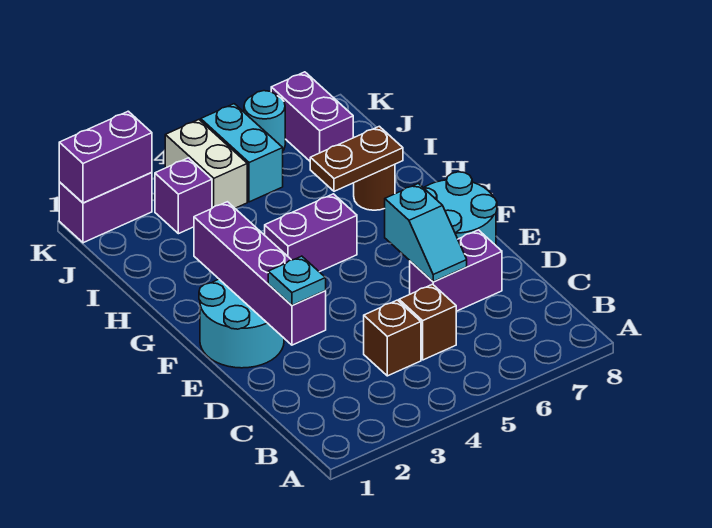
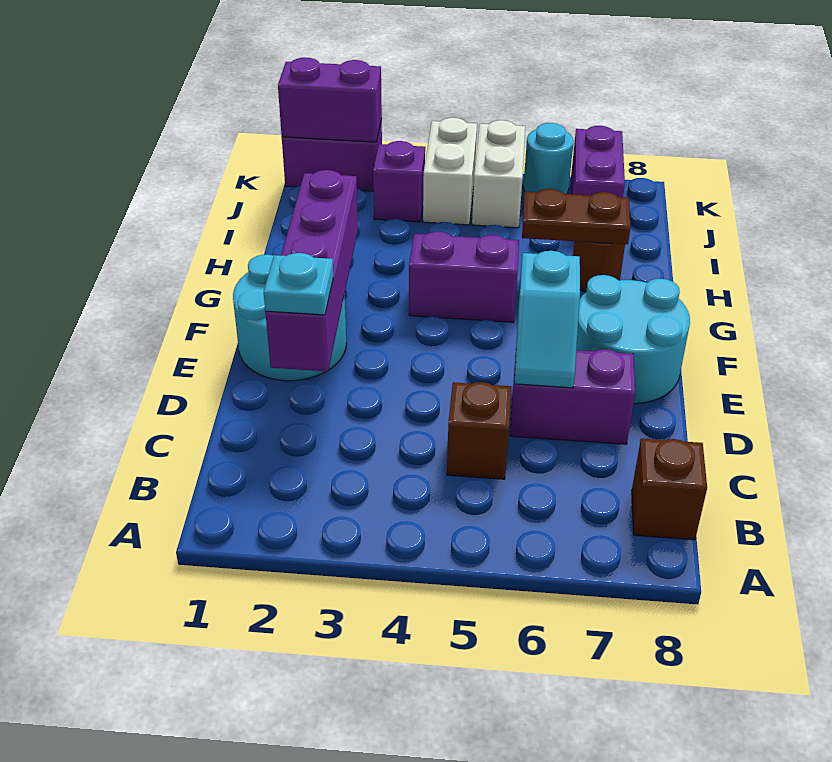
brown brick C4 level 1 -> brown brick B8 level 1
cyan brick J5:K5 level 1 -> white brick J5:K5 level 1

